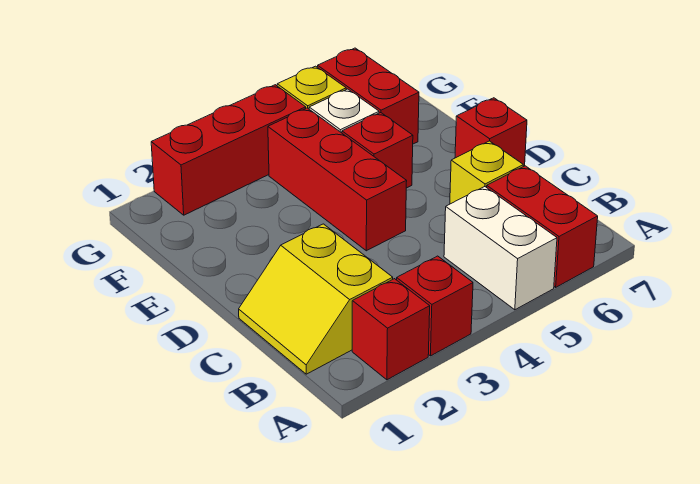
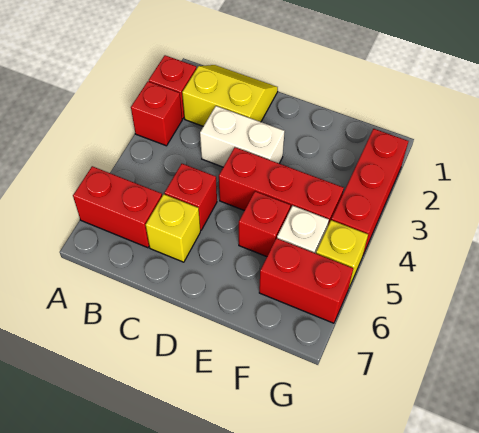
white brick A5:B5 level 1 -> white brick C3:D3 level 1
red brick D7 level 1 -> red brick C5 level 1

